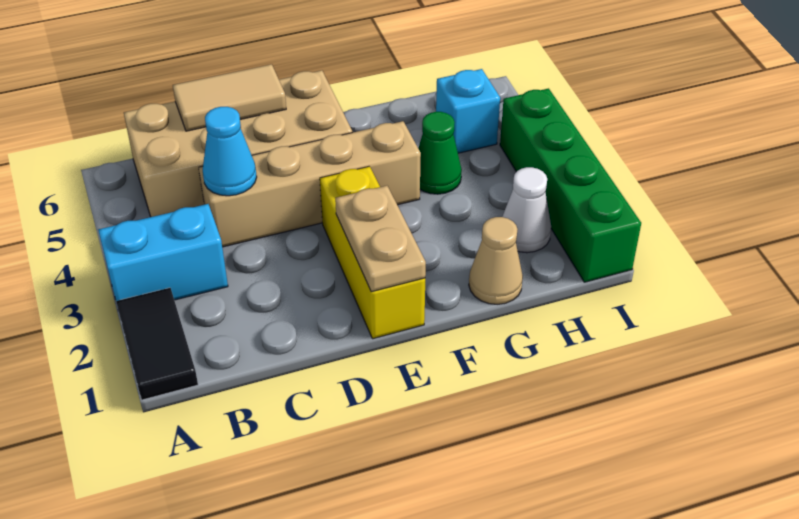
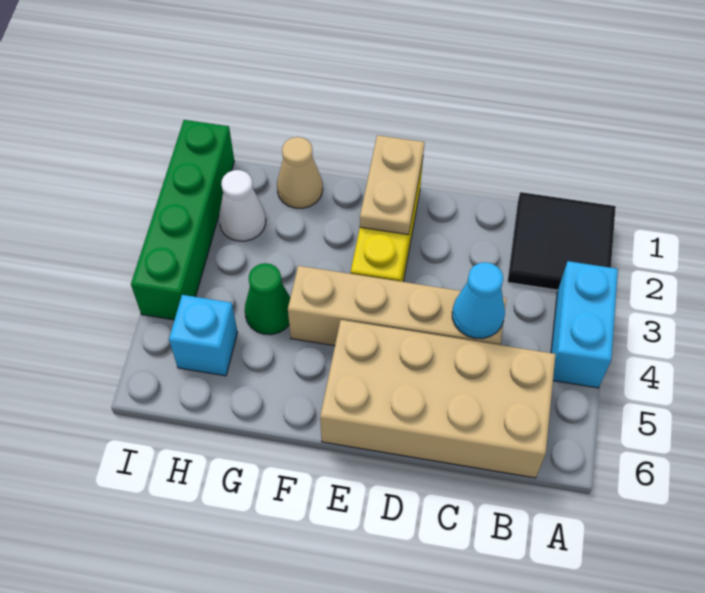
black tile A1:A2 level 1 -> black tile A1:B2 level 1
cyan brick A3:B3 level 1 -> cyan brick A3:A4 level 1
tan tile C6:D6 level 2 -> none

